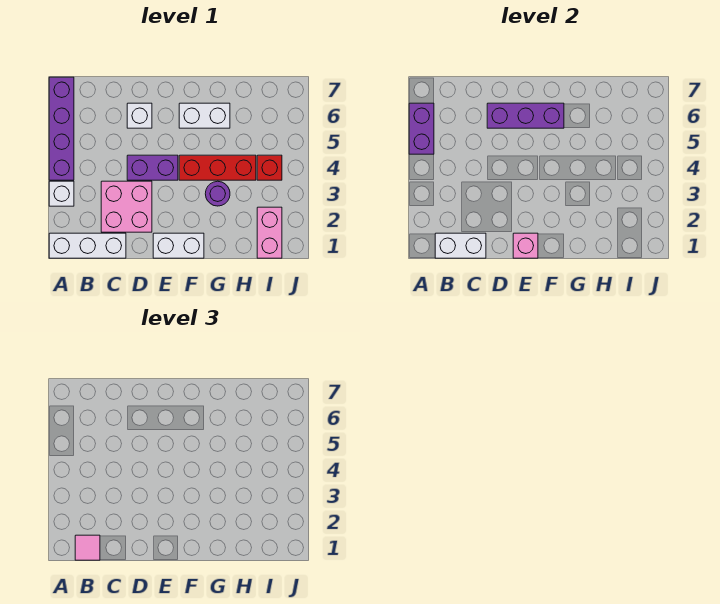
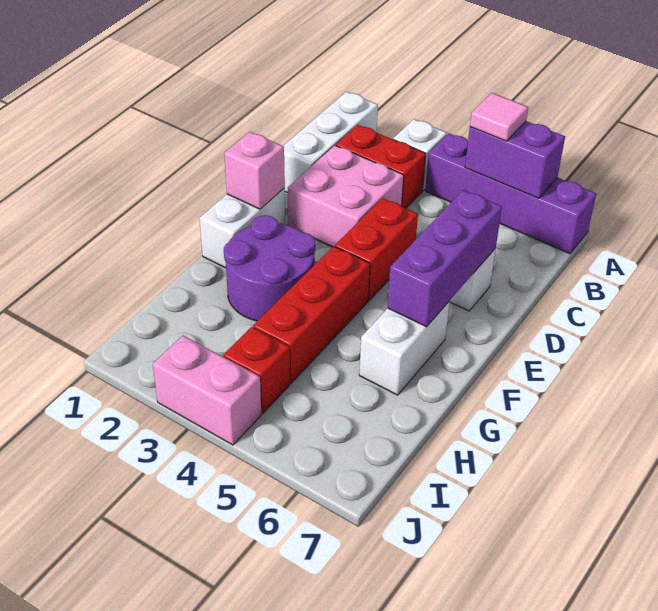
white brick B1:C1 level 2 -> none
pink tile B1 level 3 -> pink tile A5 level 3
none -> red brick B2:B3 level 1
purple brick D4:E4 level 1 -> red brick D4:E4 level 1
purple round brick G3 level 1 -> purple round brick F2:G3 level 1
pink brick I1:I2 level 1 -> pink brick J3:J4 level 1

